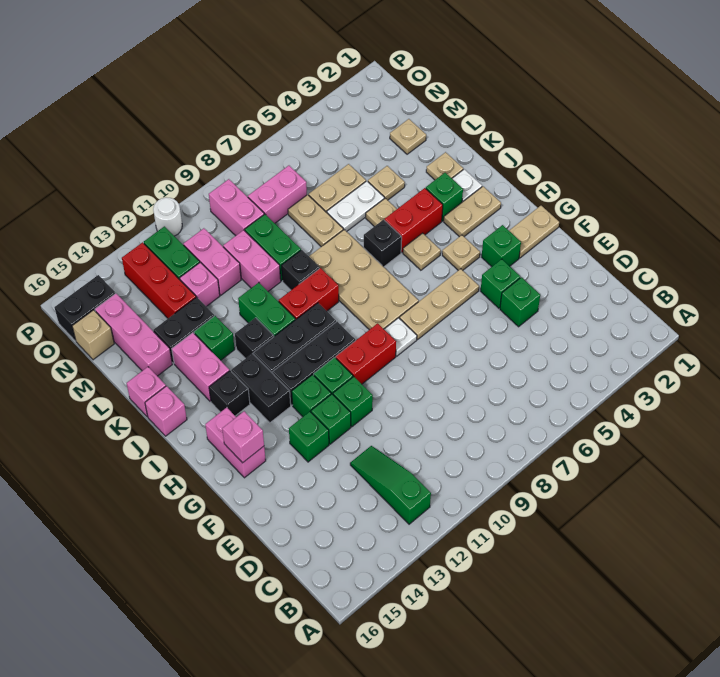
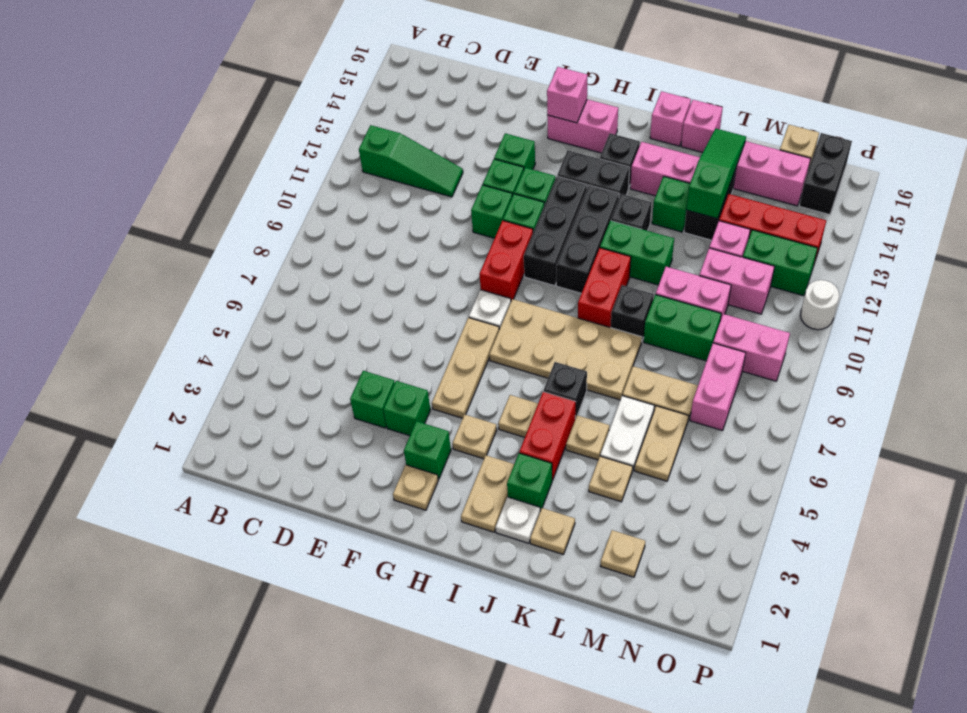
tan plate G1:G2 level 1 -> tan plate G2 level 1
none -> green slope L13:L15 level 2 top 13

